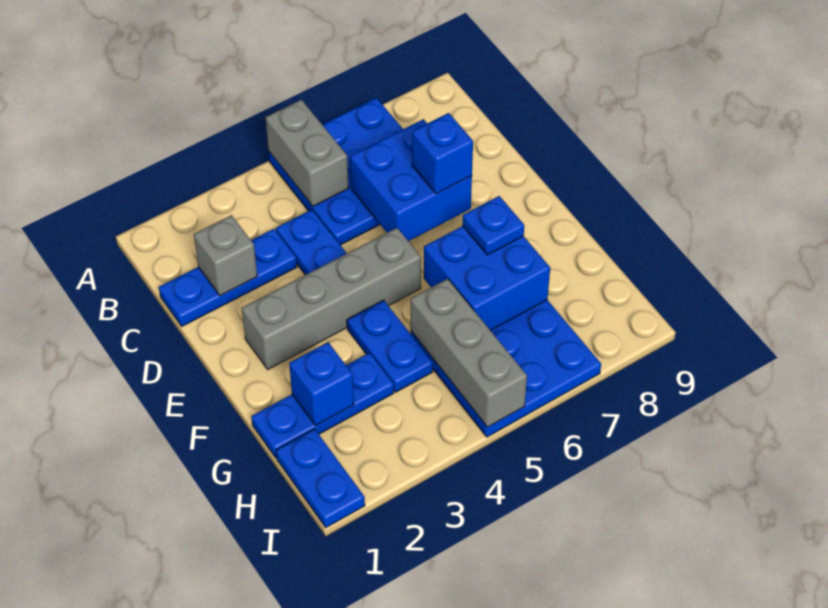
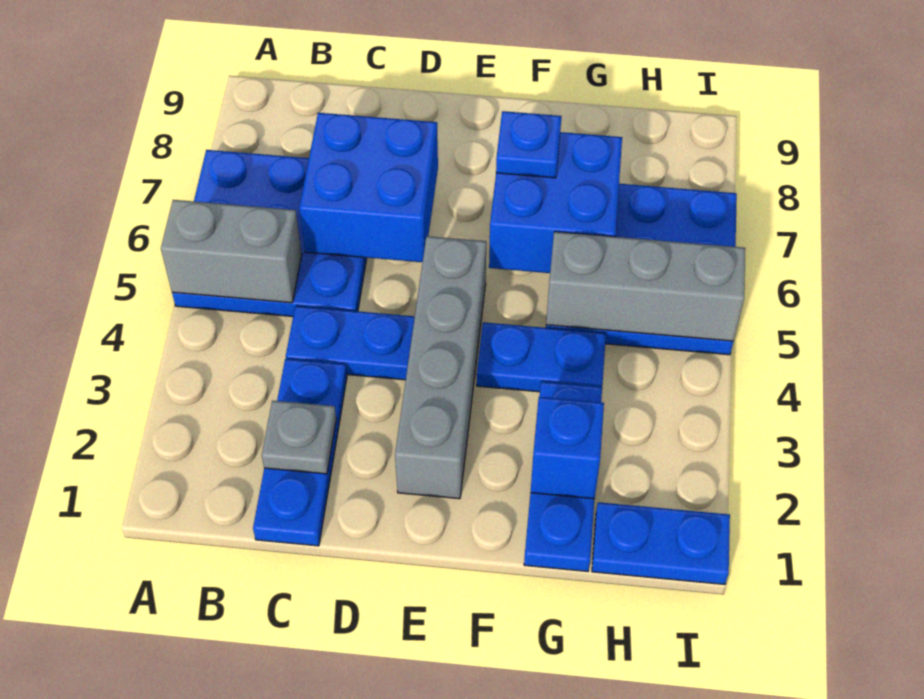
grey brick C2 level 2 -> grey plate C2 level 2
blue brick D7 level 3 -> none

